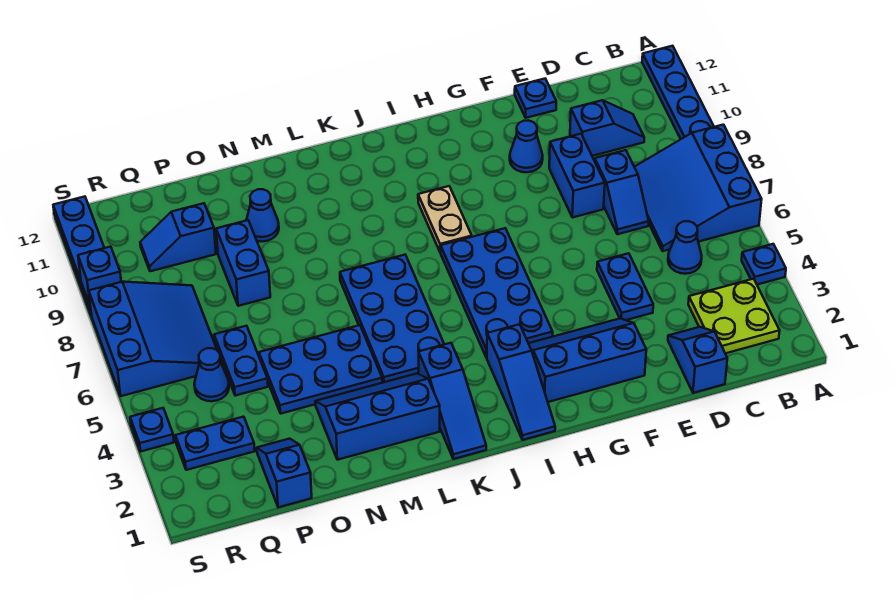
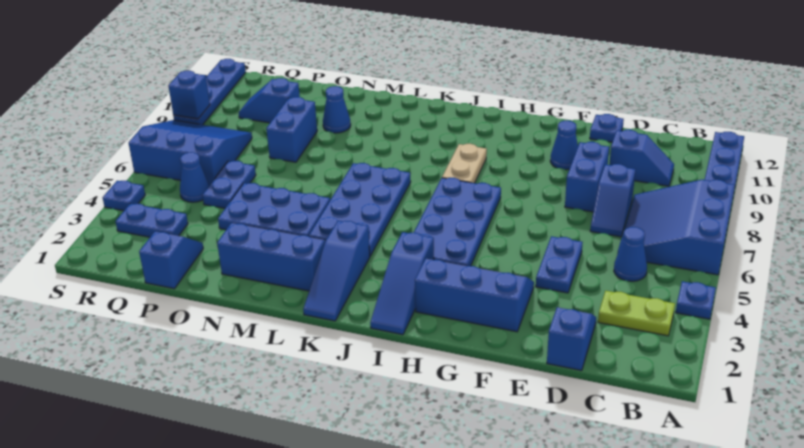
lime plate B2:C3 level 1 -> lime plate B3:C3 level 1
blue slope Q6:S8 level 1 top S -> blue slope Q6:S8 level 1 top 6

